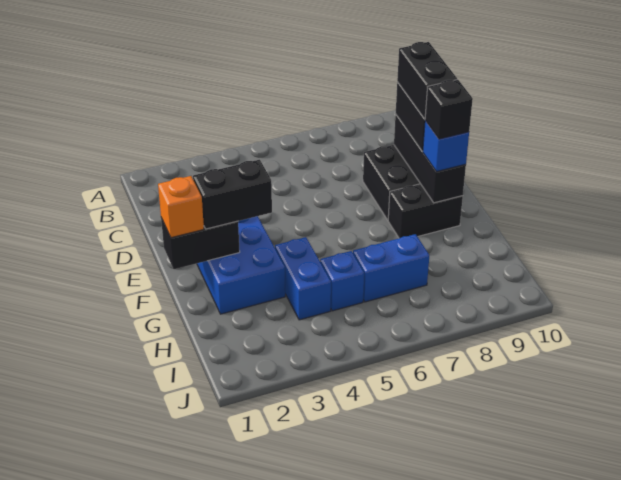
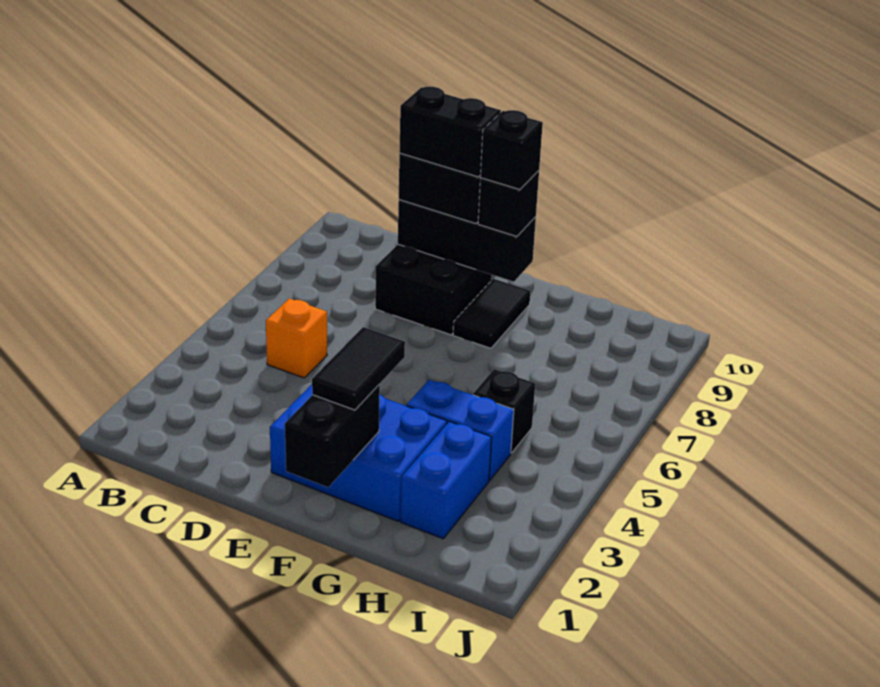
orange brick F1 level 3 -> orange brick C5 level 1
black brick F2:F3 level 3 -> black tile F2:F3 level 3
black brick F8:F9 level 1 -> black tile F8:F9 level 1
blue brick F9 level 3 -> black brick F9 level 3
blue brick H5 level 1 -> black brick H5 level 1
blue brick H6:H7 level 1 -> blue brick H2:H3 level 1

